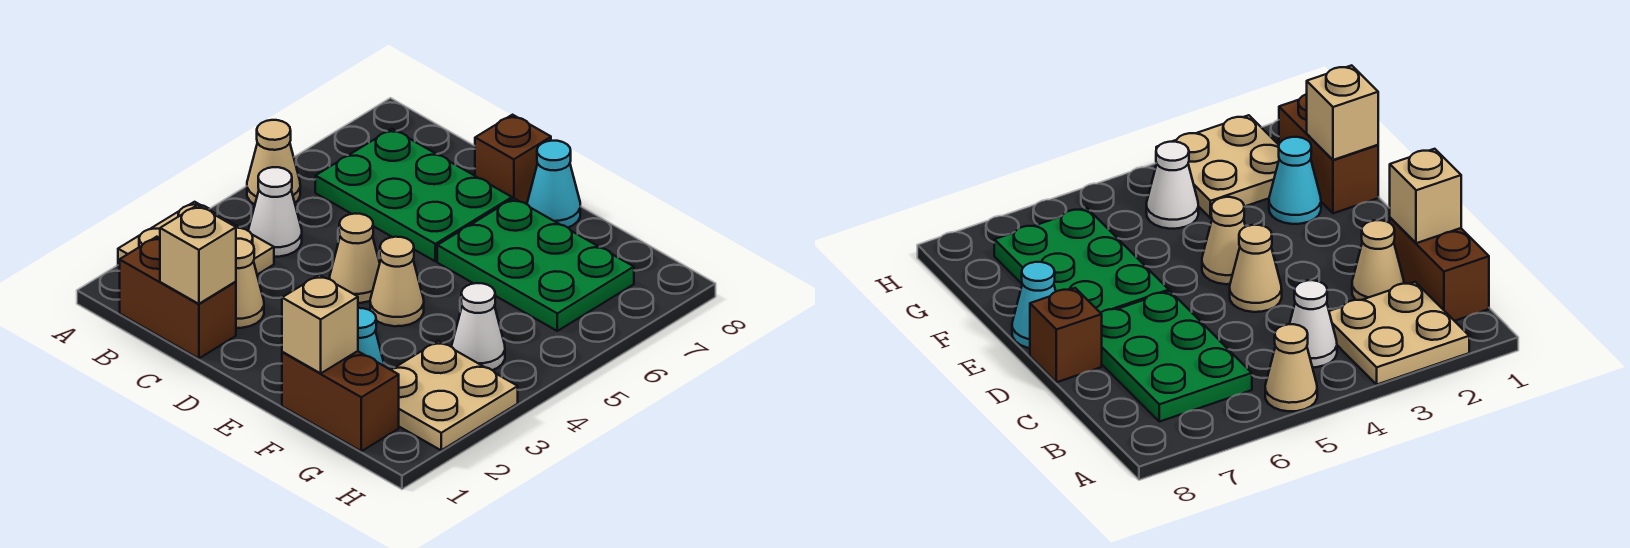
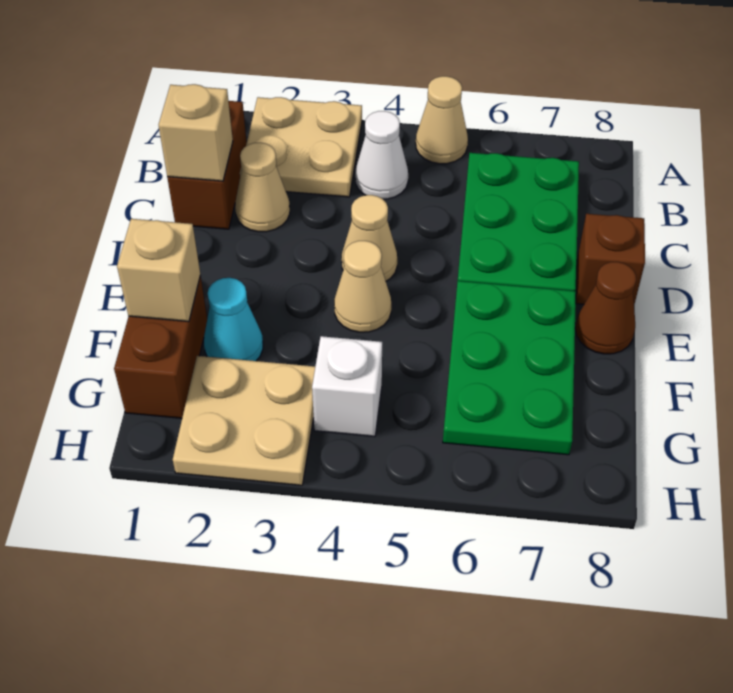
cyan cone E8 level 1 -> brown cone E8 level 1
white cone G4 level 1 -> white brick G4 level 1

